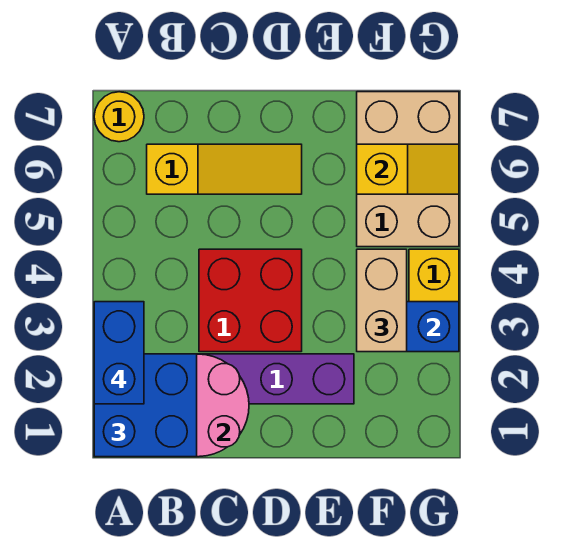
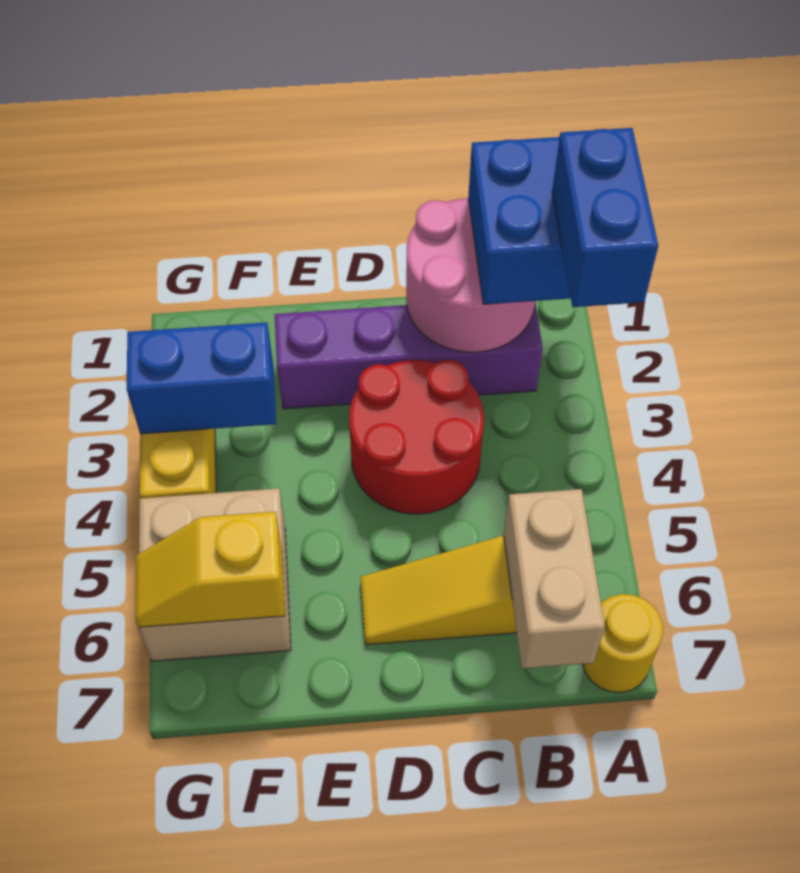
red brick C3:D4 level 1 -> red round brick C3:D4 level 1
tan brick F3:F4 level 3 -> tan brick B6:B7 level 2
tan brick F5:G7 level 1 -> tan brick F5:G6 level 1

